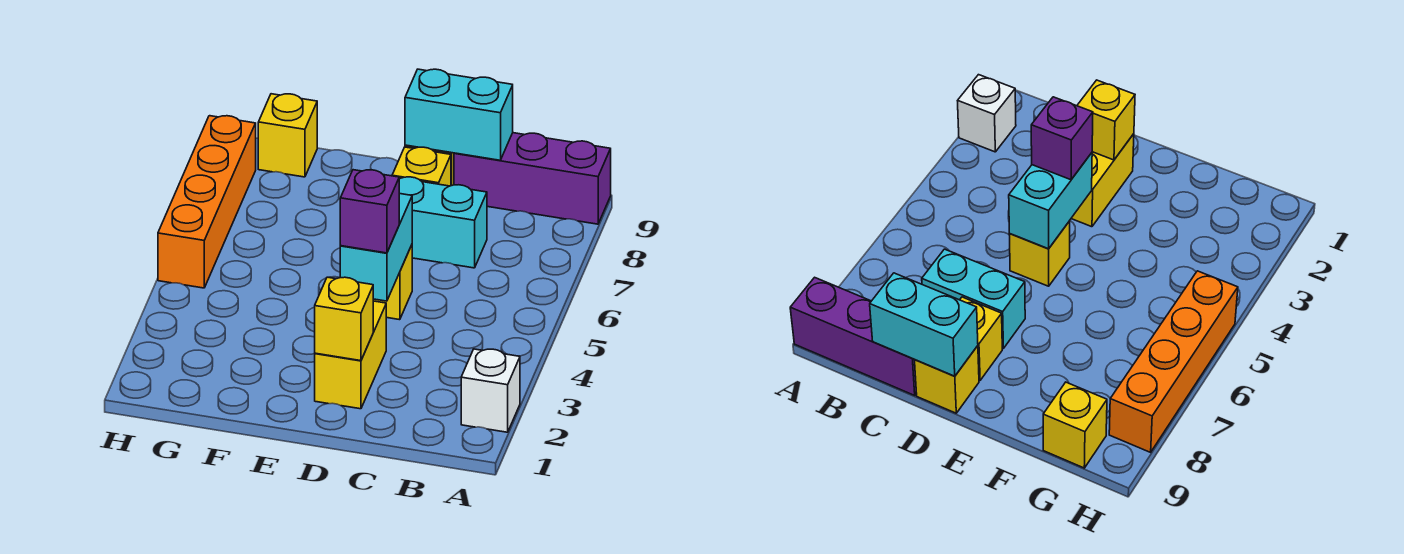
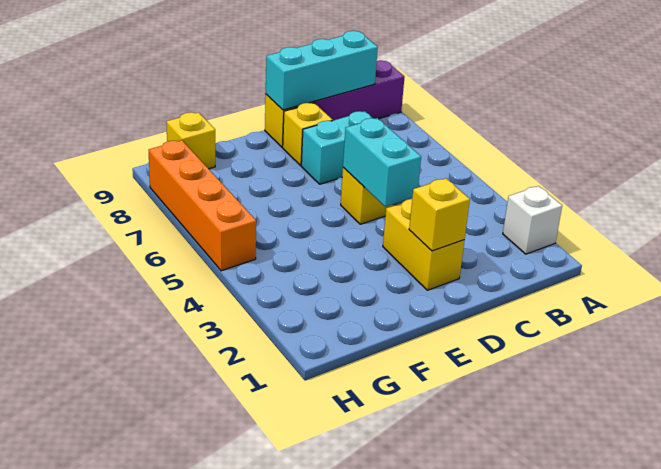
cyan brick C9:D9 level 2 -> cyan brick B9:D9 level 2
purple brick D4 level 3 -> none

